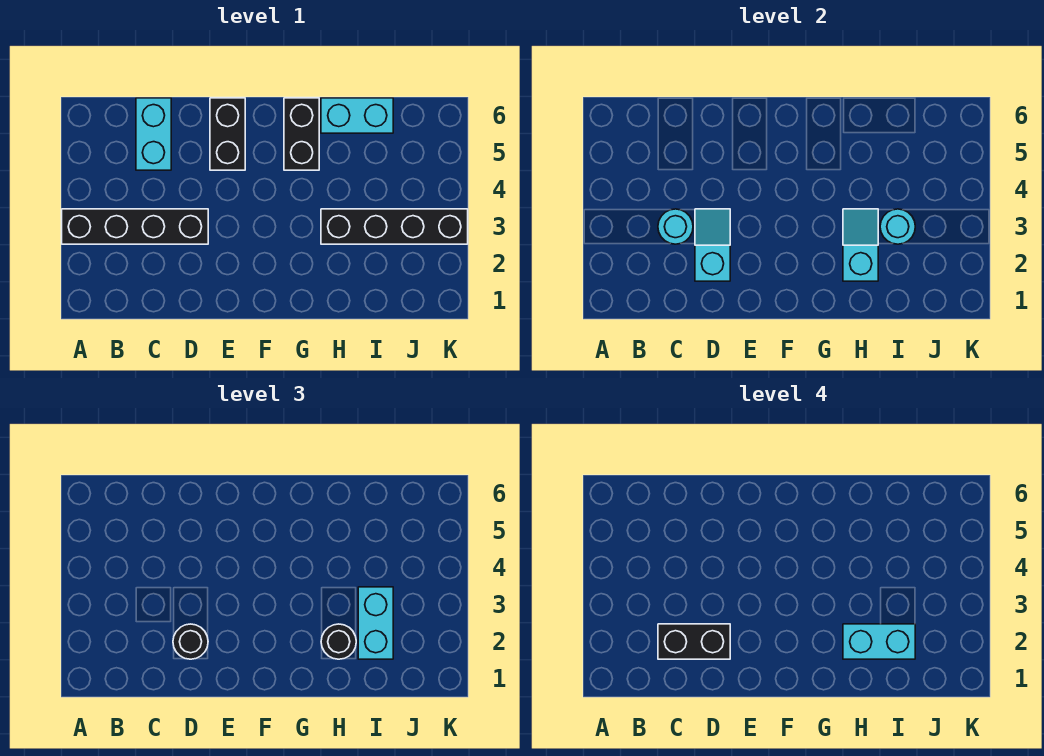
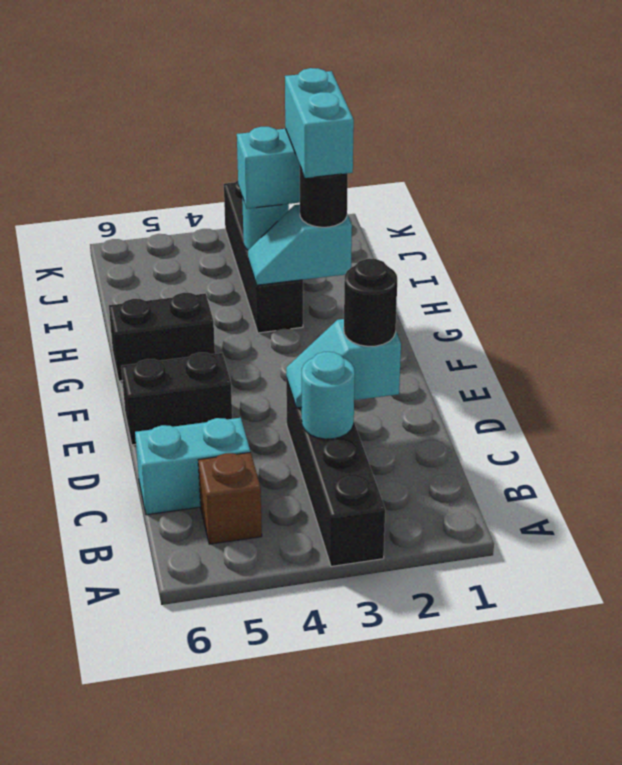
none -> brown brick B5 level 1
black brick C2:D2 level 4 -> none
cyan brick H6:I6 level 1 -> none

